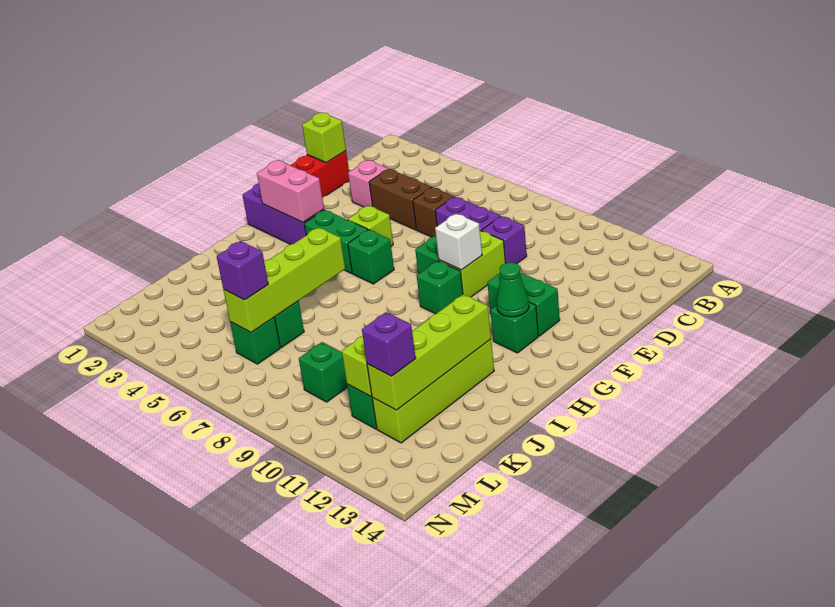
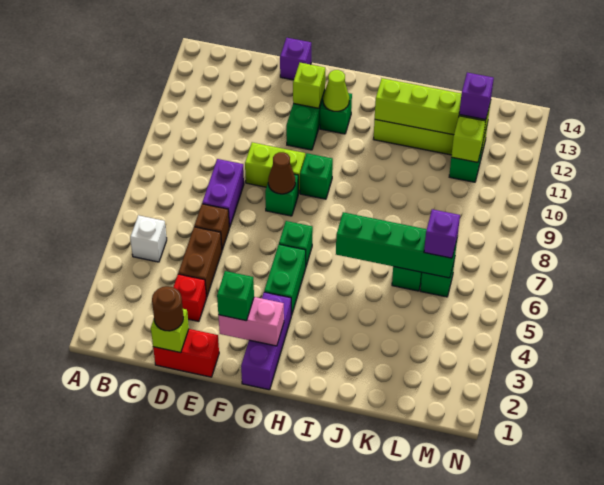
none -> brown round brick D1 level 3
pink brick D3 level 1 -> red brick D3 level 1
purple brick D9 level 1 -> purple brick E14 level 1
lime brick F5 level 1 -> lime brick F12 level 2
none -> brown cone F8 level 2
white brick F9 level 2 -> white brick B5 level 1
pink brick G2:G3 level 2 -> pink brick F2:G2 level 2
green cone G12 level 2 -> lime cone G12 level 2
lime brick I6:L6 level 2 -> green brick I6:L6 level 2
green brick L9 level 1 -> green brick F2 level 3

